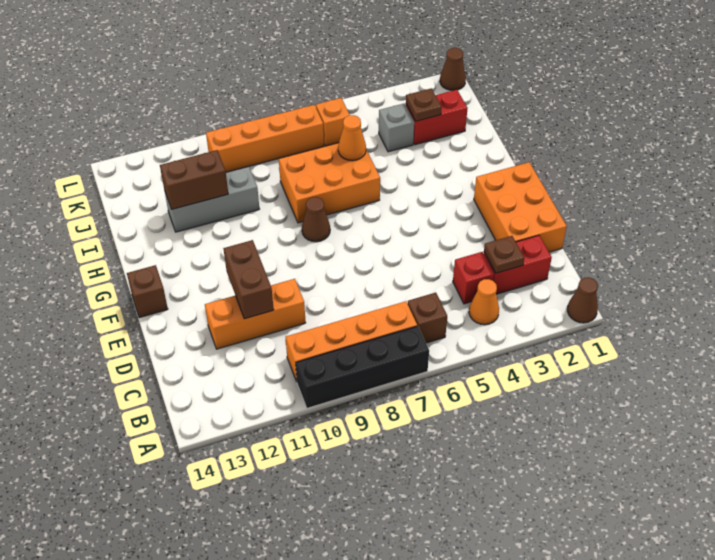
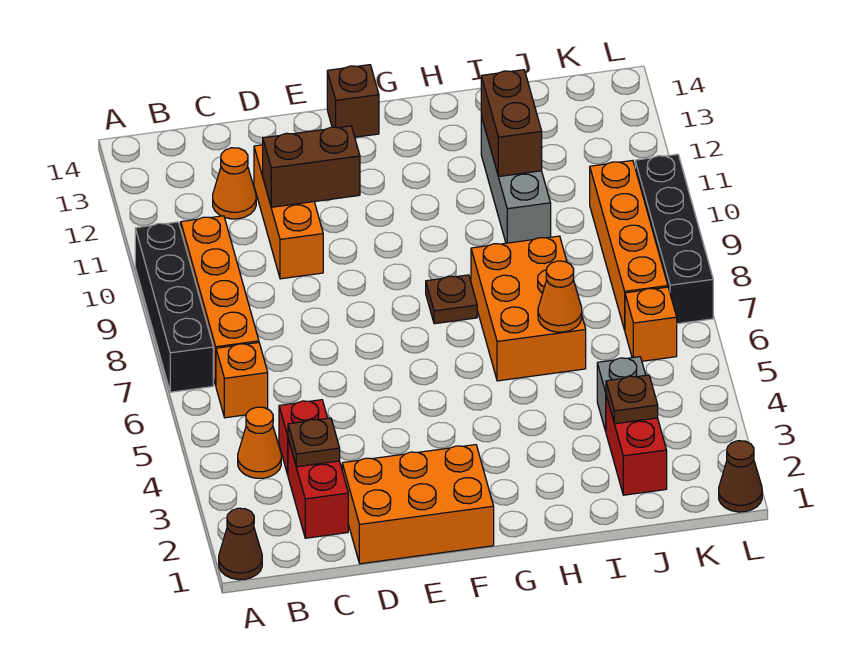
brown brick B6 level 1 -> orange brick B6 level 1
none -> orange cone C12 level 1
brown cone G8 level 1 -> brown plate G8 level 1
none -> black brick L7:L10 level 1

